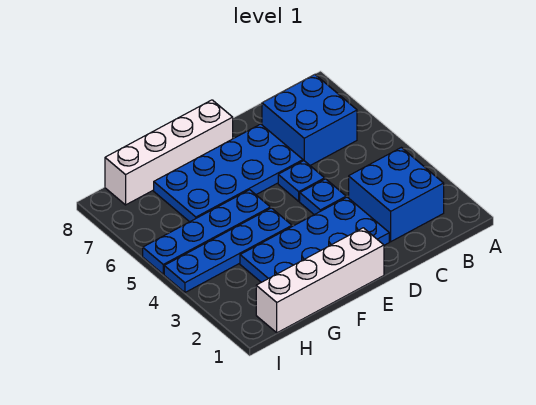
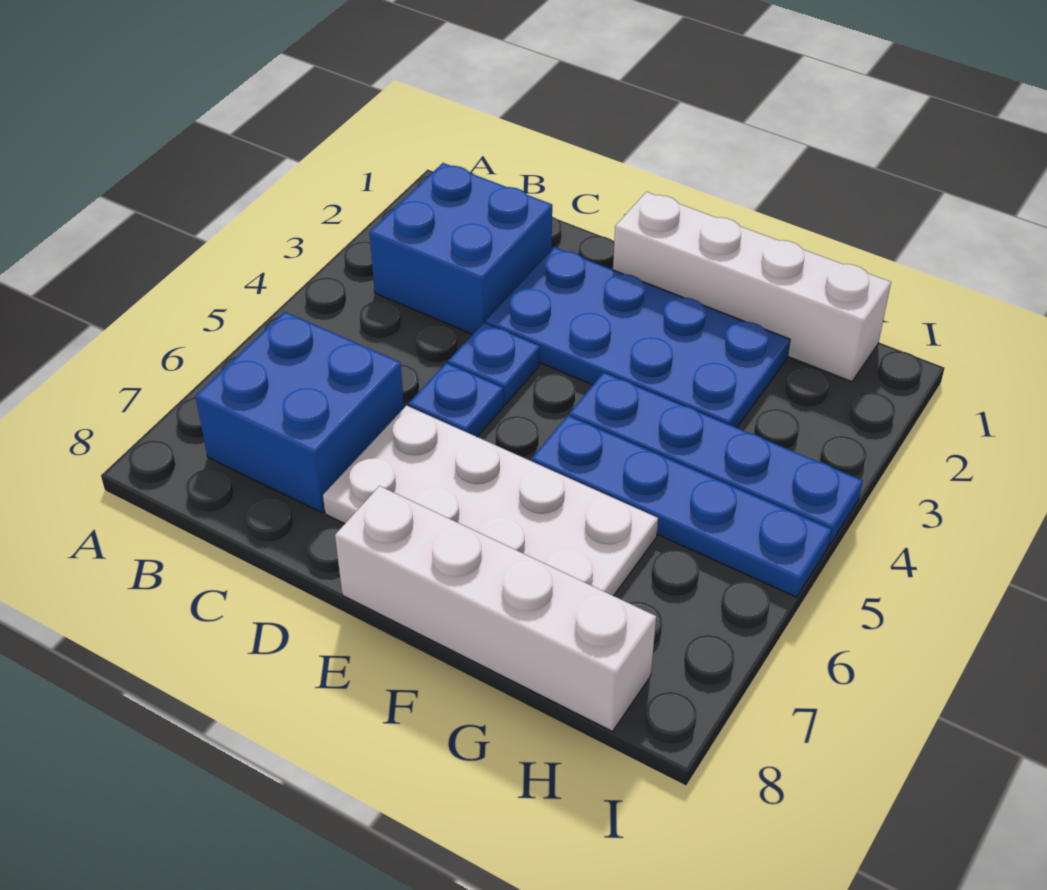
blue plate D6:G7 level 1 -> white plate D6:G7 level 1

